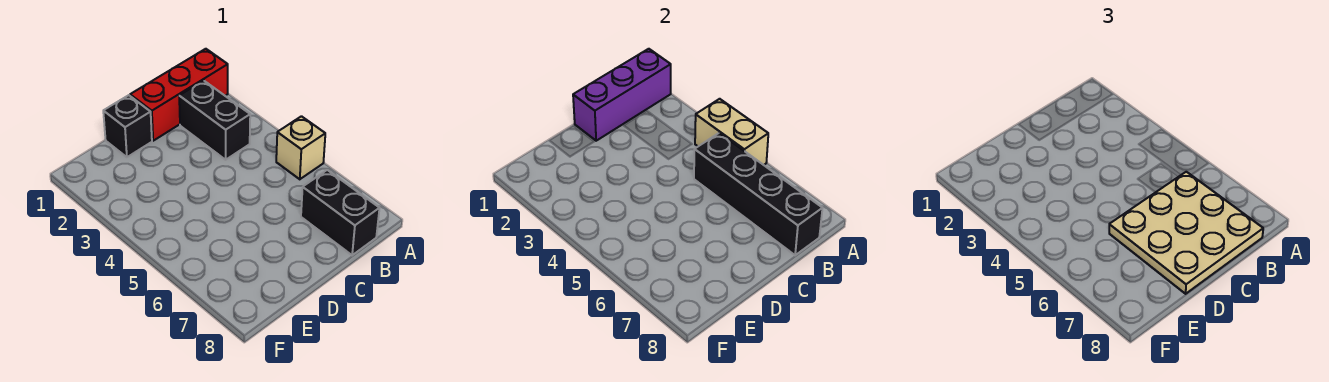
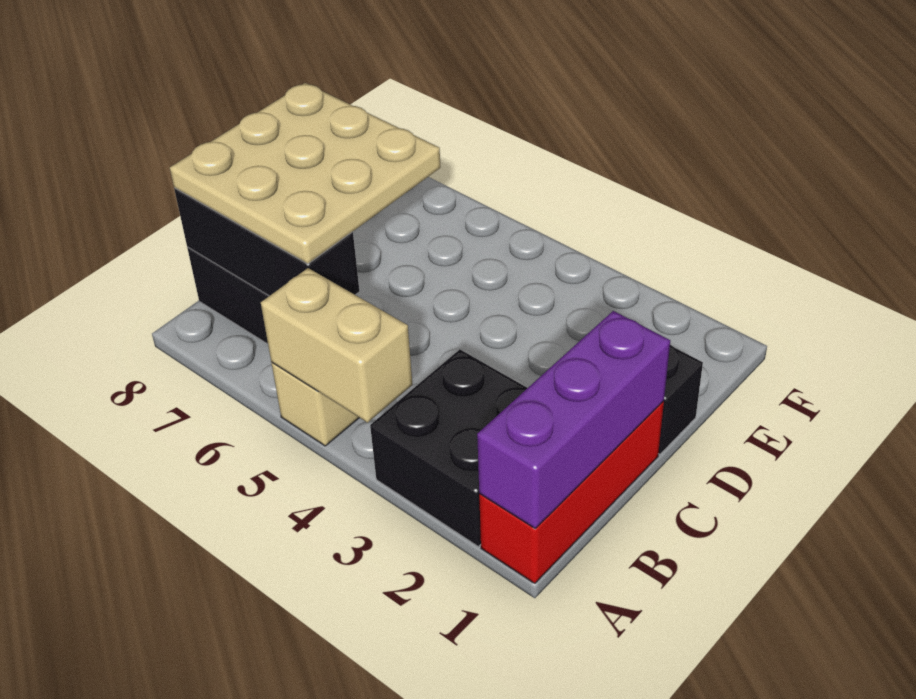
black brick B2:B3 level 1 -> black brick A2:B3 level 1
black brick B5:B8 level 2 -> black brick B6:B8 level 2

